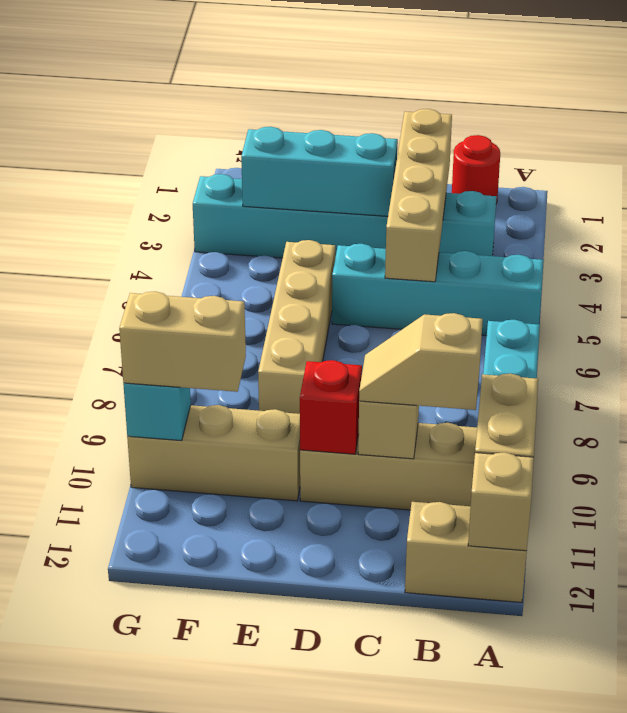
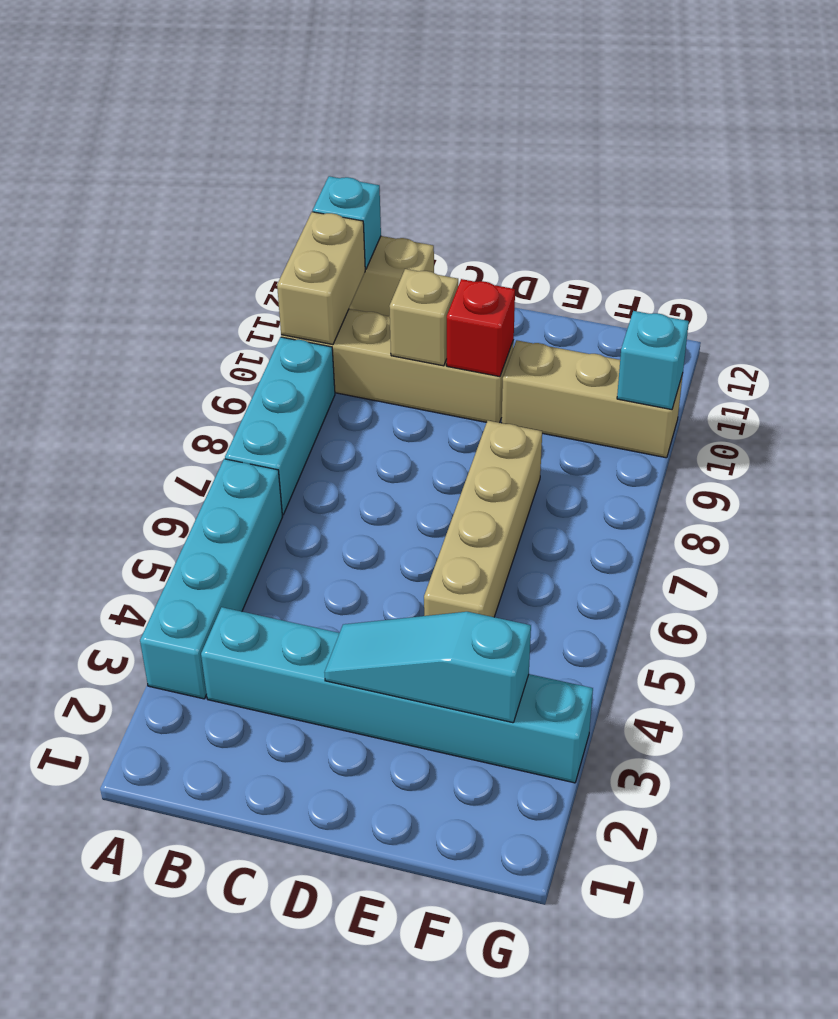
cyan brick A5:D5 level 1 -> cyan brick A3:A6 level 1
tan brick A12 level 2 -> cyan brick A12 level 2
red round brick B1 level 1 -> none
tan slope B10:C10 level 3 top B -> none
tan brick C2:C5 level 2 -> none
cyan brick D3:F3 level 2 -> cyan slope D3:F3 level 2 top F
tan brick F10:G10 level 3 -> none

